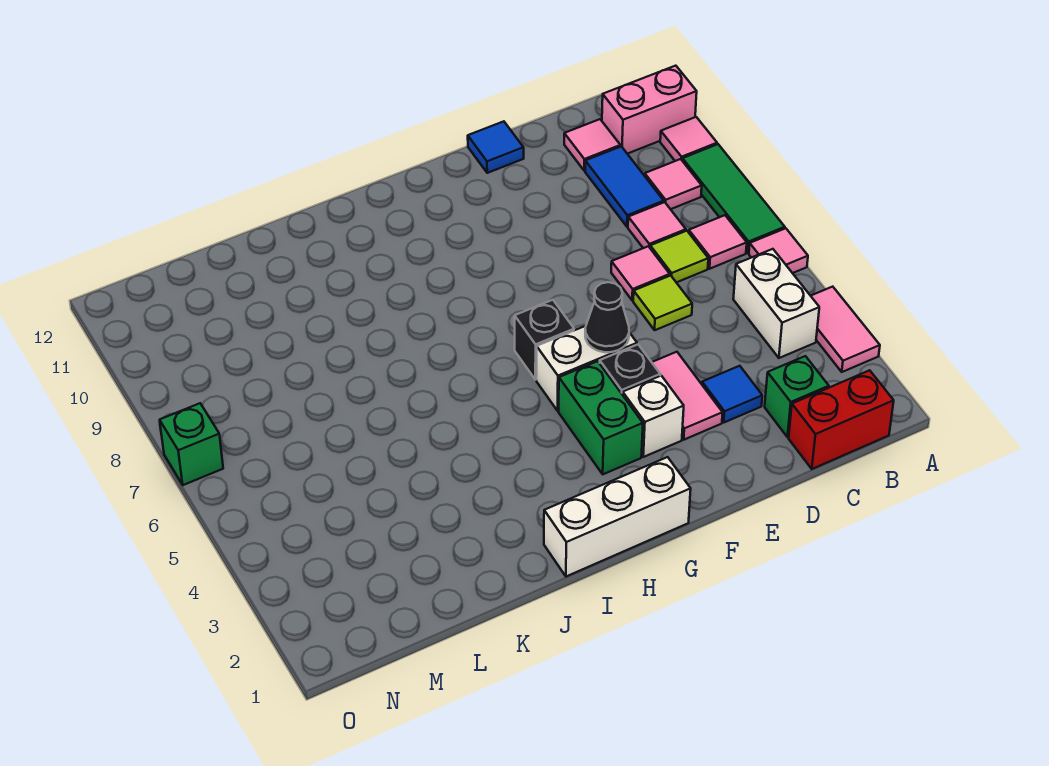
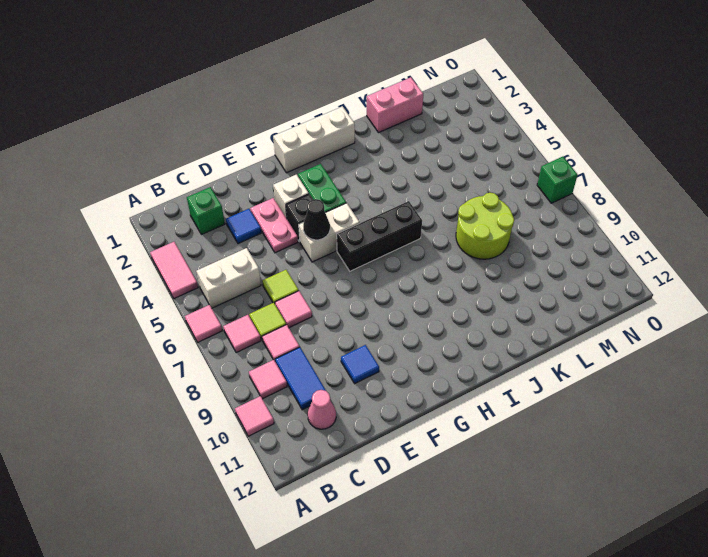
green tile A7:A9 level 1 -> none
pink brick A11:B11 level 1 -> pink brick K1:L1 level 1
red brick B1:C1 level 1 -> none
white brick B4:B5 level 1 -> white brick B5:C5 level 1
pink tile C11 level 1 -> pink cone C11 level 1
pink tile E3:E4 level 1 -> pink plate E3:E4 level 1
blue tile E12 level 1 -> blue tile E10 level 1
black brick G6 level 1 -> black brick G6:I6 level 1
none -> lime round brick K7:L8 level 1

